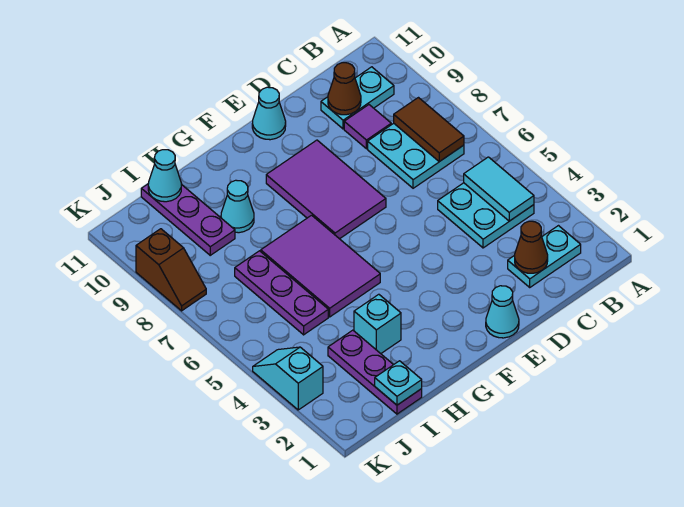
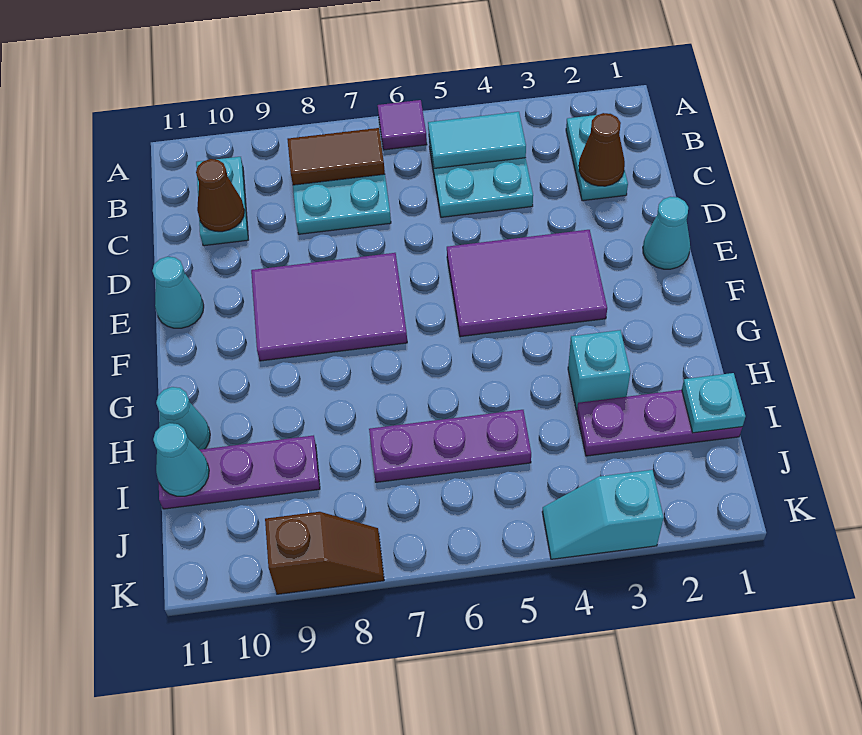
purple tile C9 level 1 -> purple tile A6 level 1
purple tile G5:H7 level 1 -> purple tile E3:F5 level 1
cyan cone H9 level 1 -> cyan cone H11 level 1

